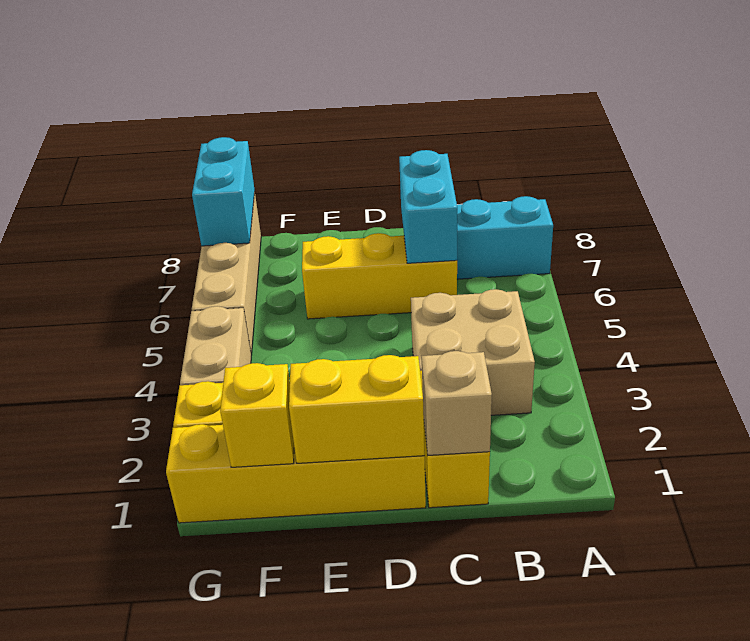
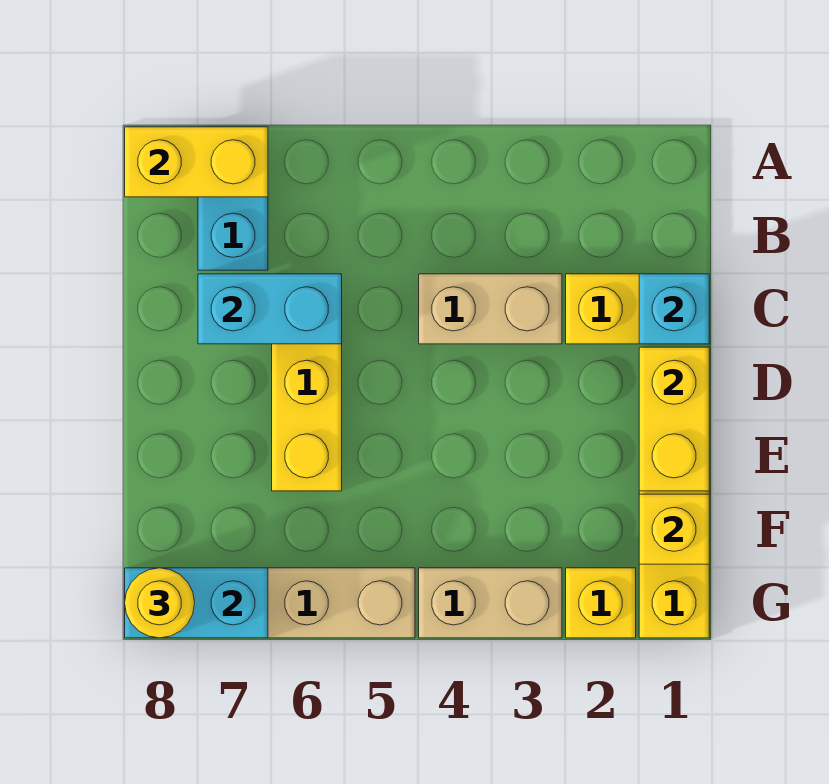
none -> yellow brick A7:A8 level 2
tan brick B3:C4 level 1 -> tan brick C3:C4 level 1
tan brick C1 level 2 -> cyan brick C1 level 2
none -> yellow round brick G8 level 3

